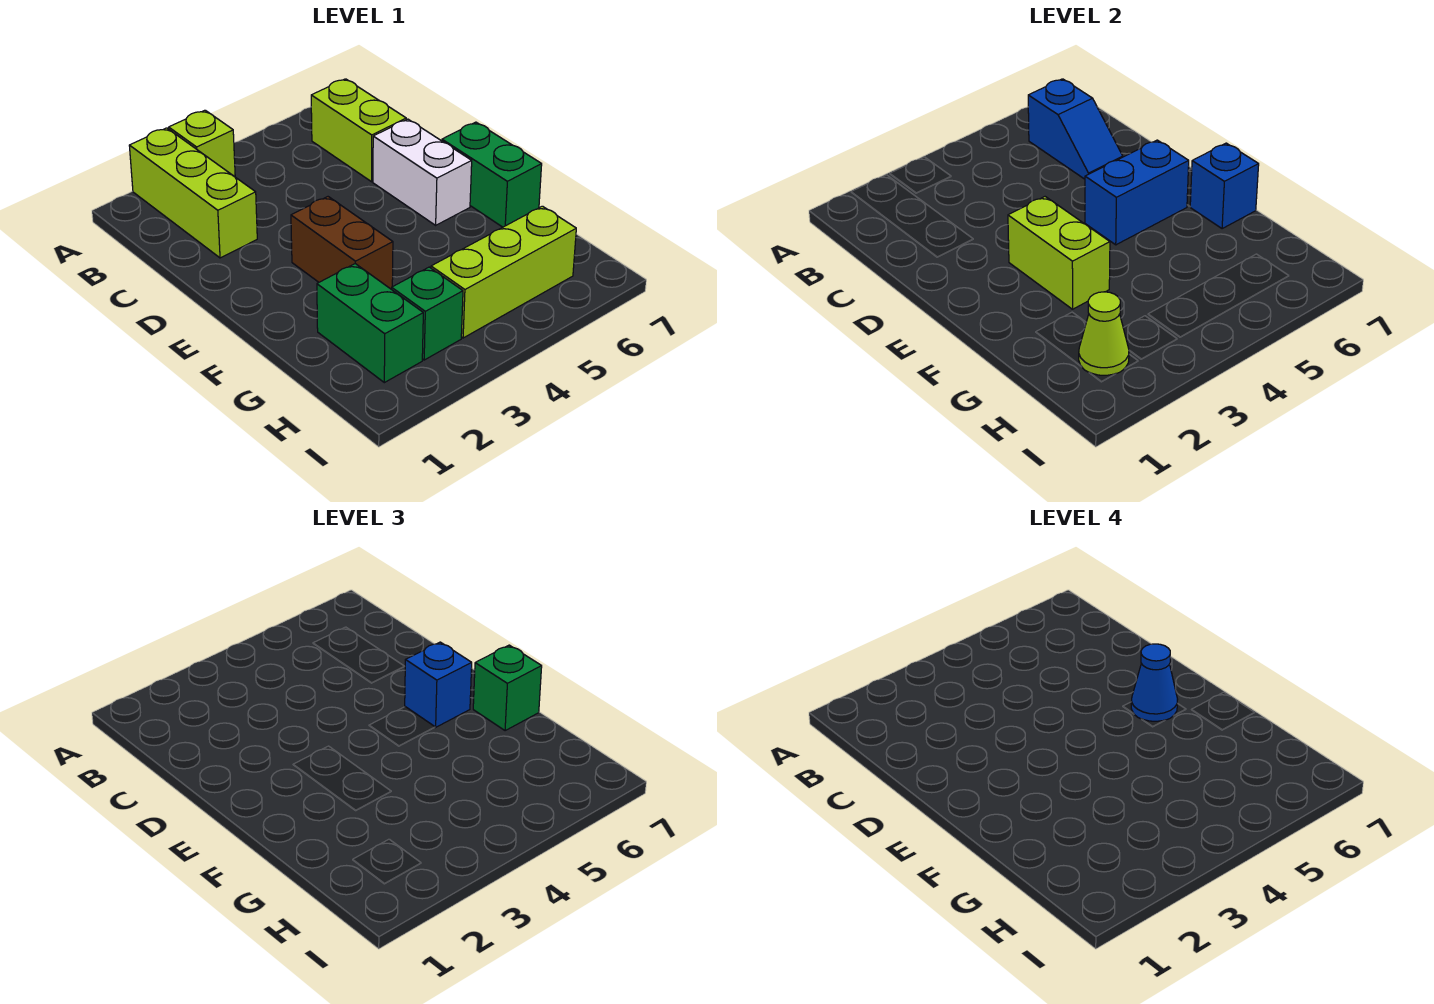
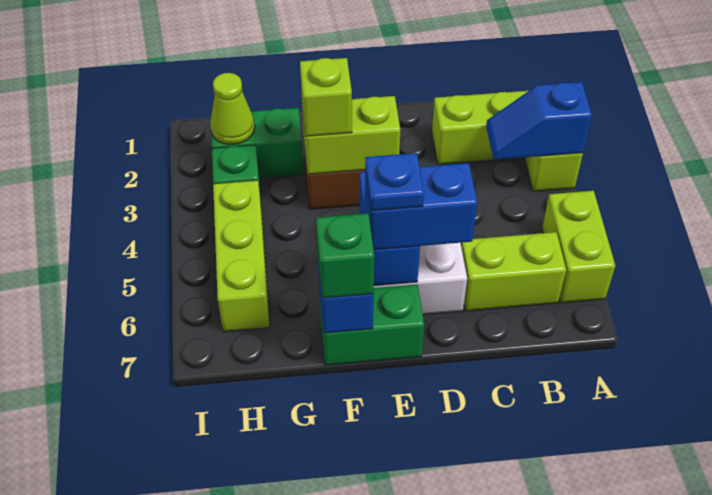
none -> lime brick A5:A6 level 1
blue slope B6:C6 level 2 top B -> blue slope A3:B3 level 2 top A
blue brick E6 level 3 -> blue brick D6:E6 level 3
blue cone E6 level 4 -> blue plate E6 level 4
none -> lime brick F3 level 3

